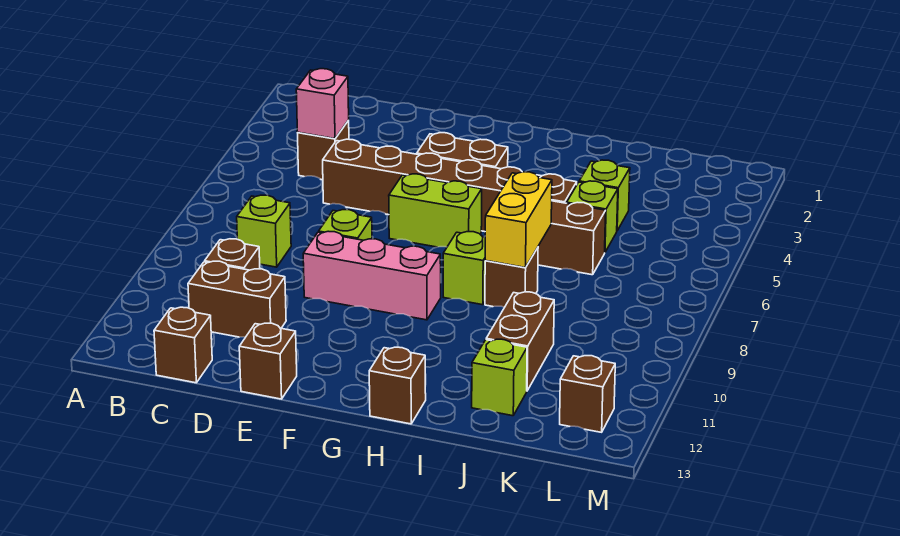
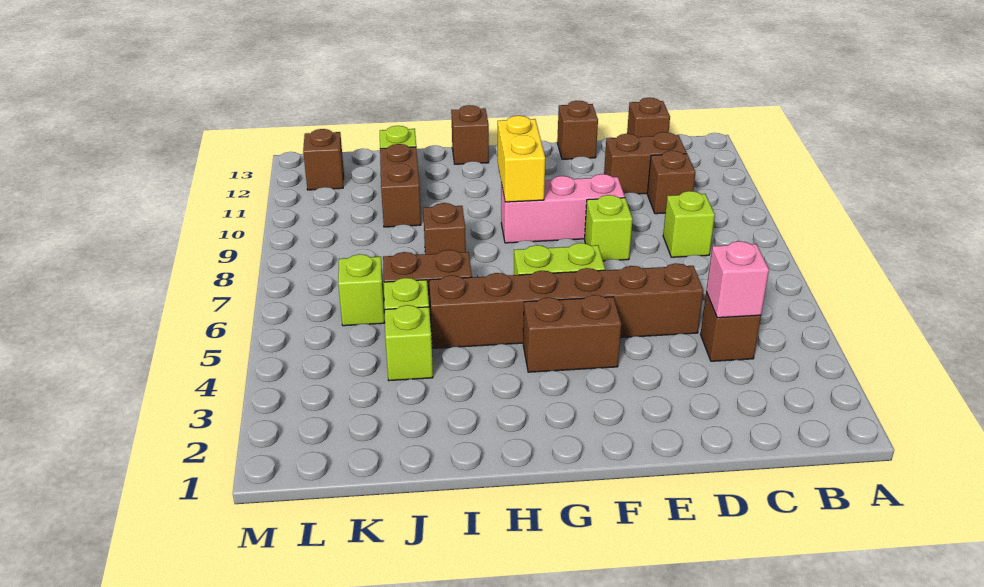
lime brick H8 level 1 -> lime brick K6 level 1
yellow brick I7:I8 level 2 -> yellow brick G9:G10 level 2

